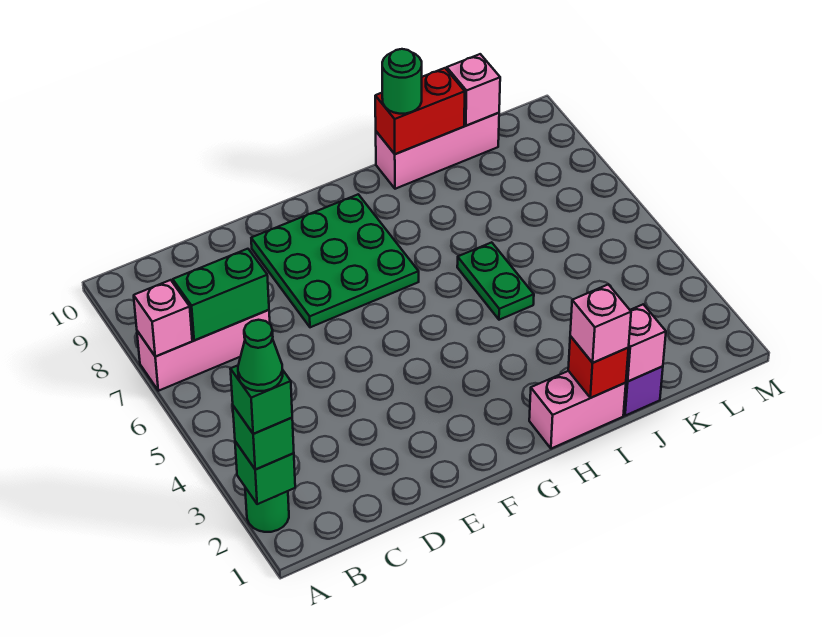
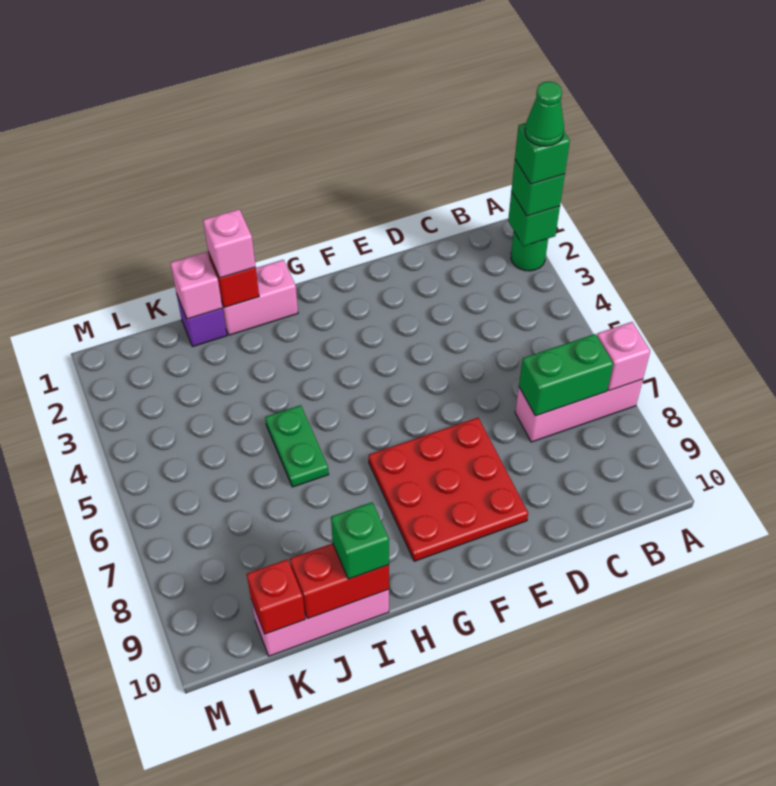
green plate E7:G9 level 1 -> red plate E7:G9 level 1
green round brick I10 level 3 -> green brick I10 level 3
pink brick K10 level 2 -> red brick K10 level 2

